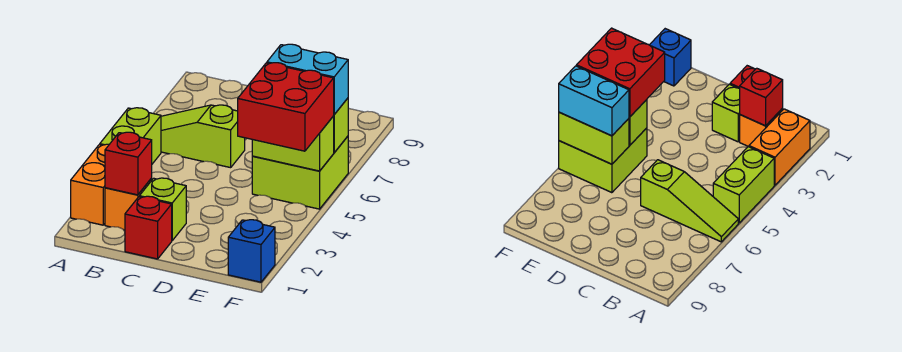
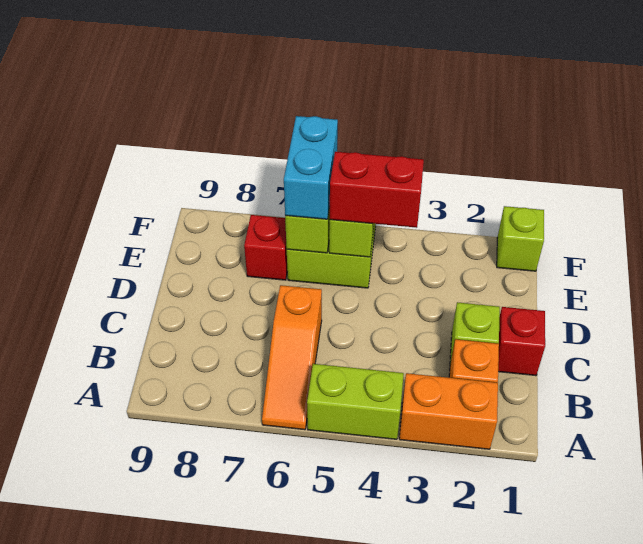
lime slope A6:C6 level 1 top C -> orange slope A6:C6 level 1 top C
red brick B2 level 2 -> red brick E7 level 1
red brick E4:F5 level 3 -> red brick E4:E5 level 3
blue brick F1 level 1 -> lime brick F1 level 1

